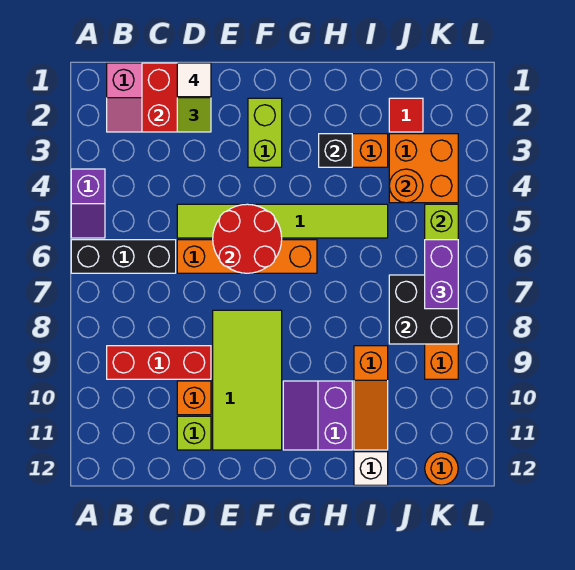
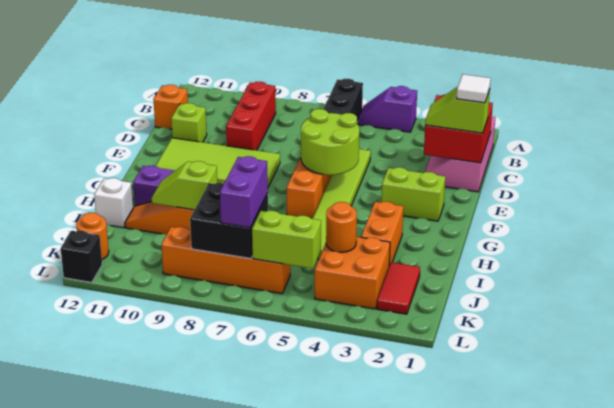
orange brick D10 level 1 -> orange brick C12 level 1
red round brick E5:F6 level 2 -> lime round brick E5:F6 level 2
black brick H3 level 2 -> black brick L12 level 1
none -> lime slope I9:I10 level 2 top 9
red tile J2 level 1 -> red tile J2:K2 level 1
purple brick K6:K7 level 3 -> purple brick J7:K7 level 3

